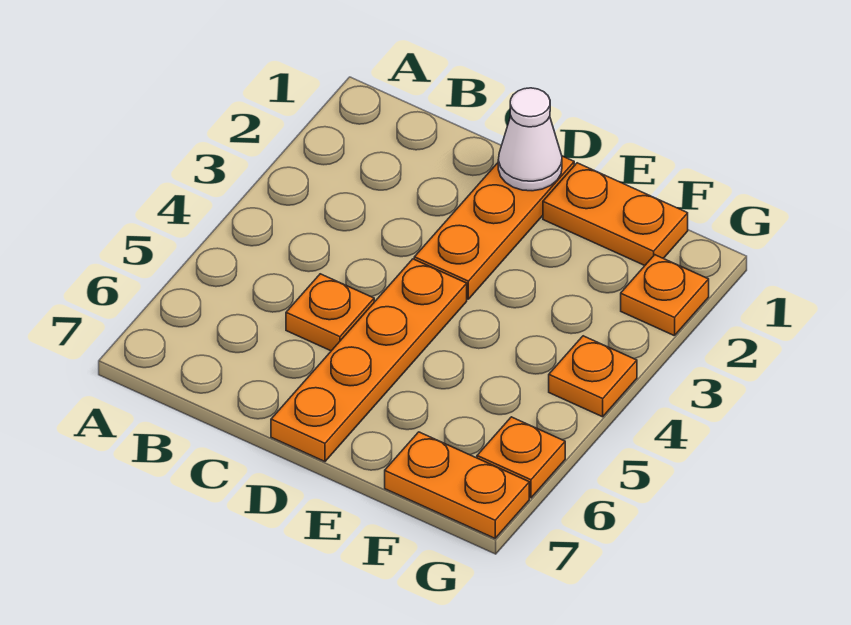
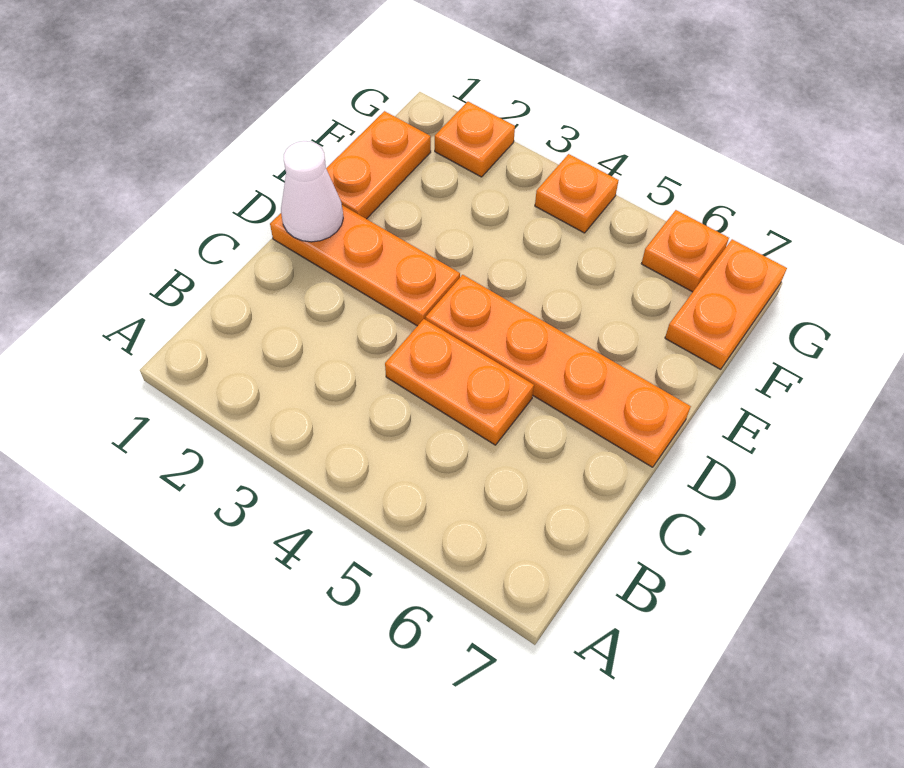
orange plate C5 level 1 -> orange plate C4:C5 level 1

